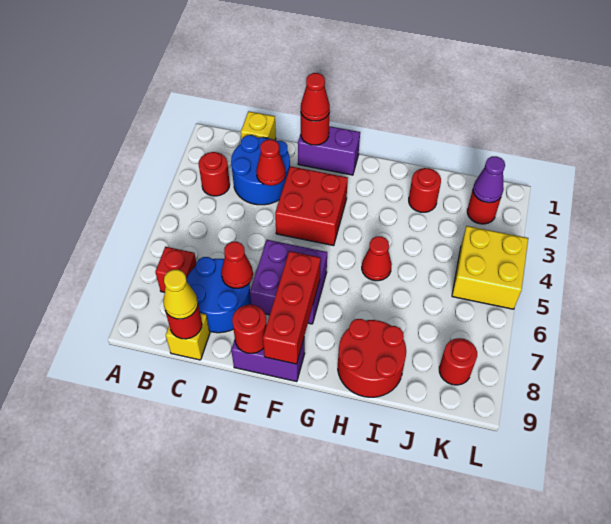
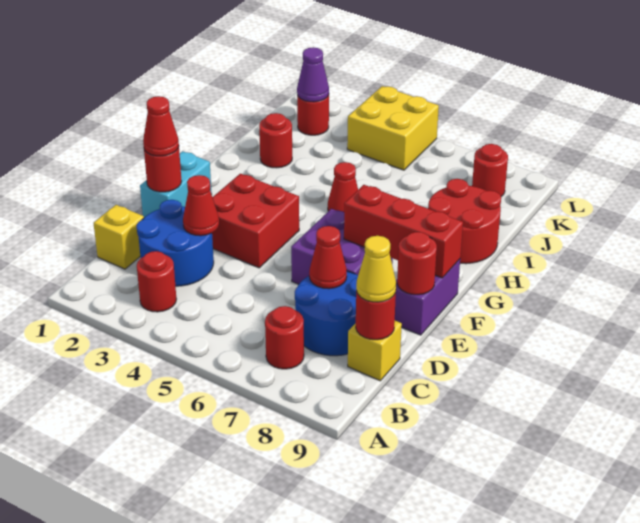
red brick B7 level 1 -> red round brick B7 level 1
purple brick E1:F1 level 1 -> cyan brick E1:F1 level 1

